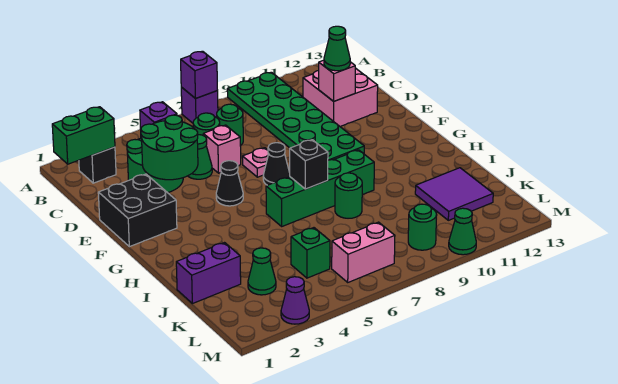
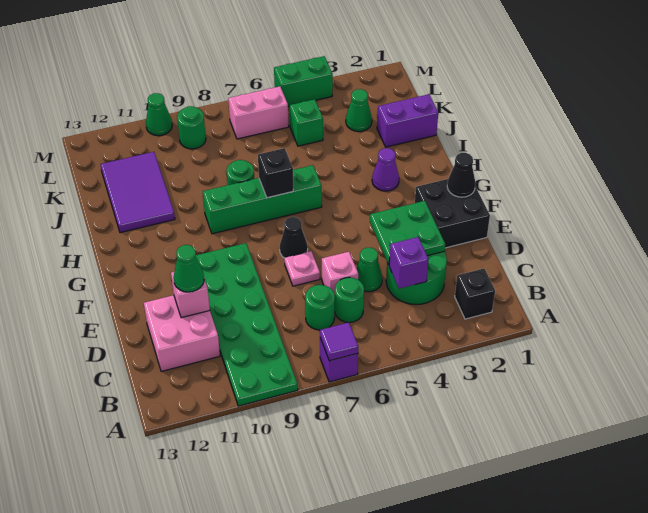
purple brick A7 level 2 -> purple tile A7 level 2
green brick B1:B2 level 2 -> green brick M4:M5 level 1
green round brick D3:E4 level 2 -> green plate D3:E4 level 2
black cone F5 level 1 -> black cone F1 level 2
purple tile J11:K12 level 1 -> purple tile I11:K12 level 1
purple cone M3 level 1 -> purple cone H3 level 1

